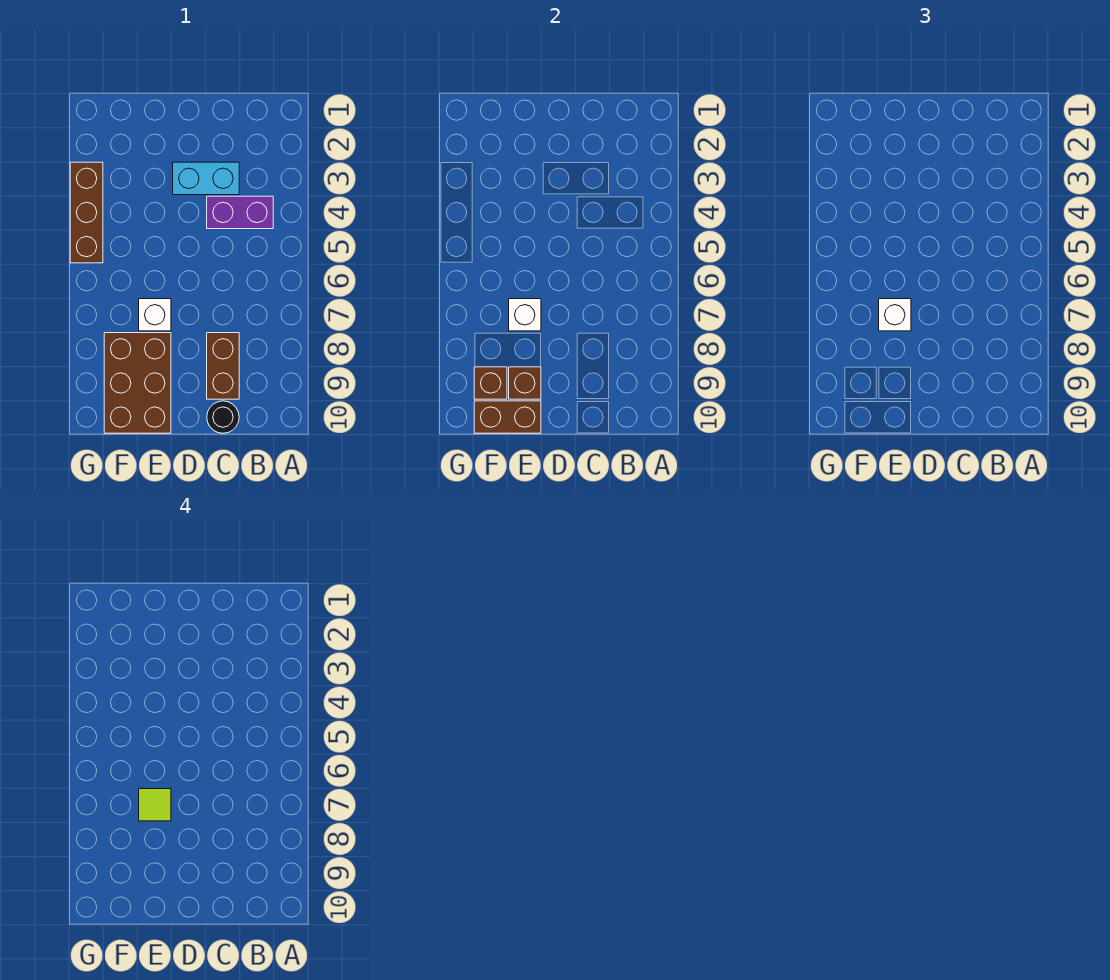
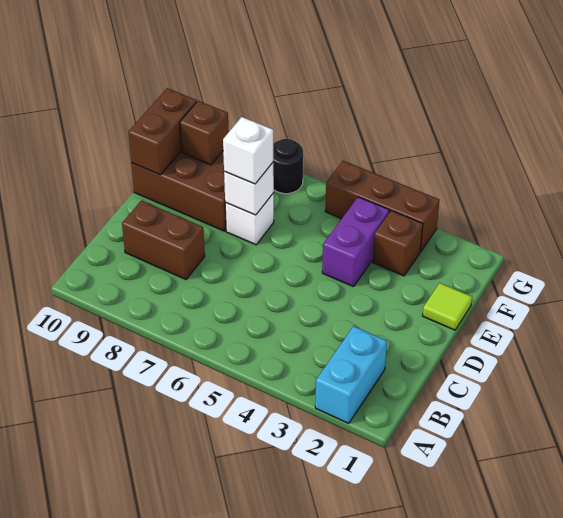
purple brick B4:C4 level 1 -> purple brick E4:F4 level 1
cyan brick C3:D3 level 1 -> cyan brick A2:B2 level 1
black round brick C10 level 1 -> black round brick G7 level 1
lime tile E7 level 4 -> lime tile E1 level 1
brown brick E9 level 2 -> brown brick F3 level 1

